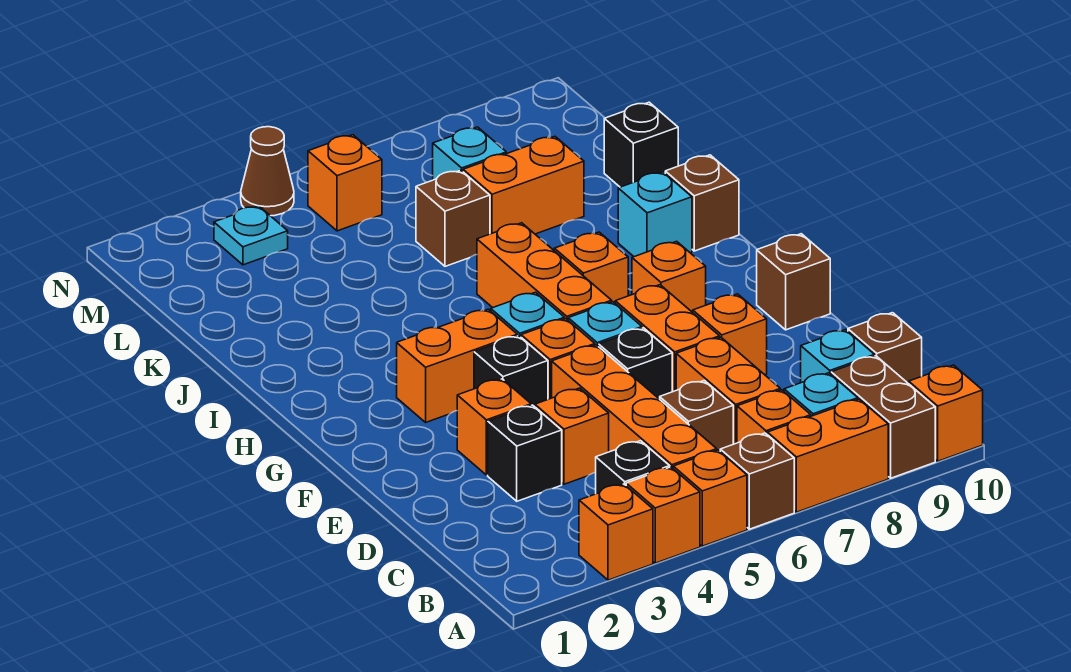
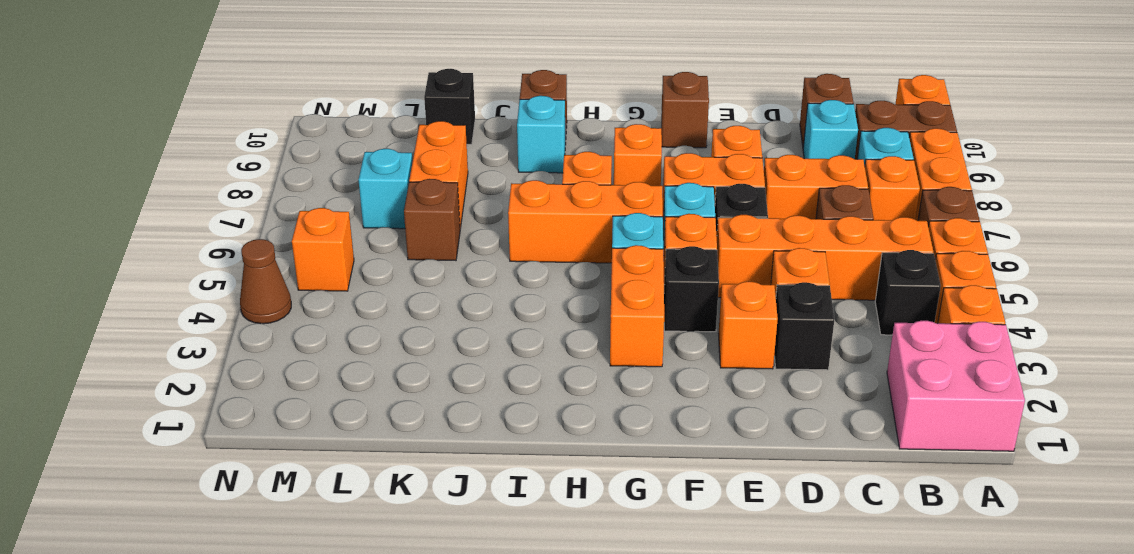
none -> pink brick A1:B2 level 1
cyan plate M3 level 1 -> none

